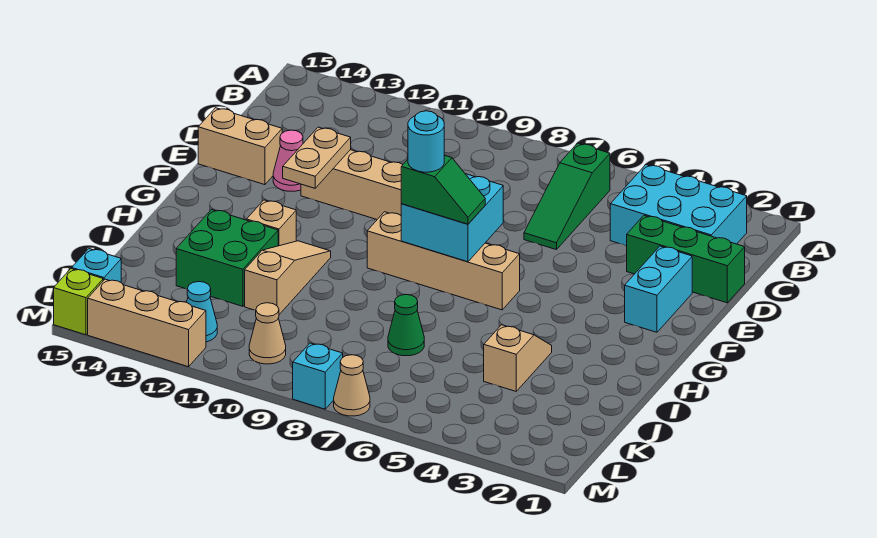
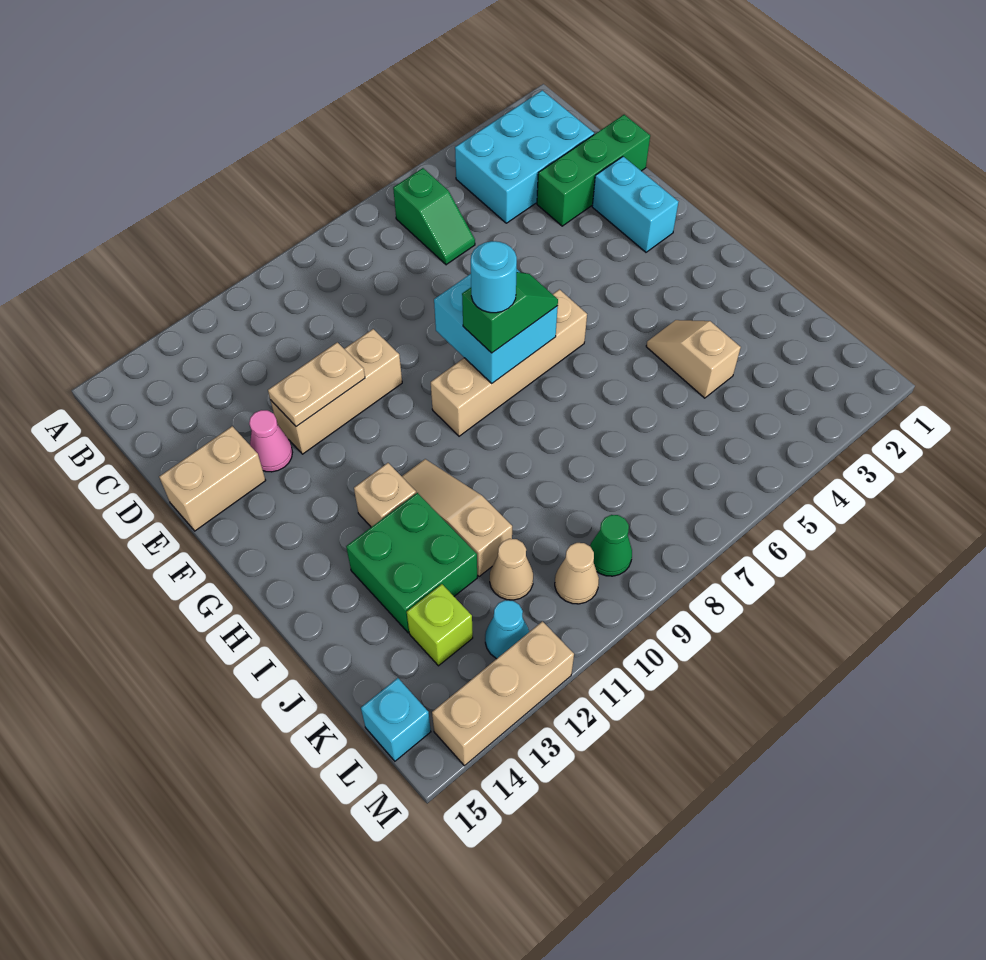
green slope B6:D6 level 1 top B -> green slope B6:C6 level 1 top B
tan plate E12:F12 level 2 -> tan plate E11:E12 level 2
green cone J7 level 1 -> green cone L9 level 1
tan cone M7 level 1 -> tan cone K11 level 1
cyan brick M8 level 1 -> none
lime brick M15 level 1 -> lime brick K13 level 1

